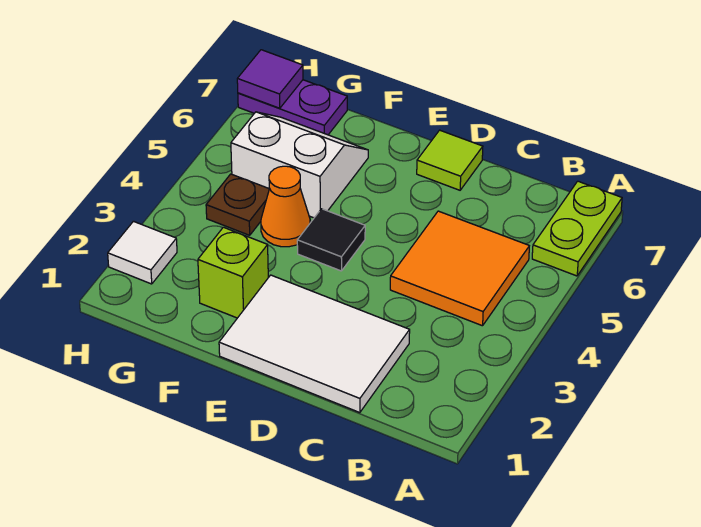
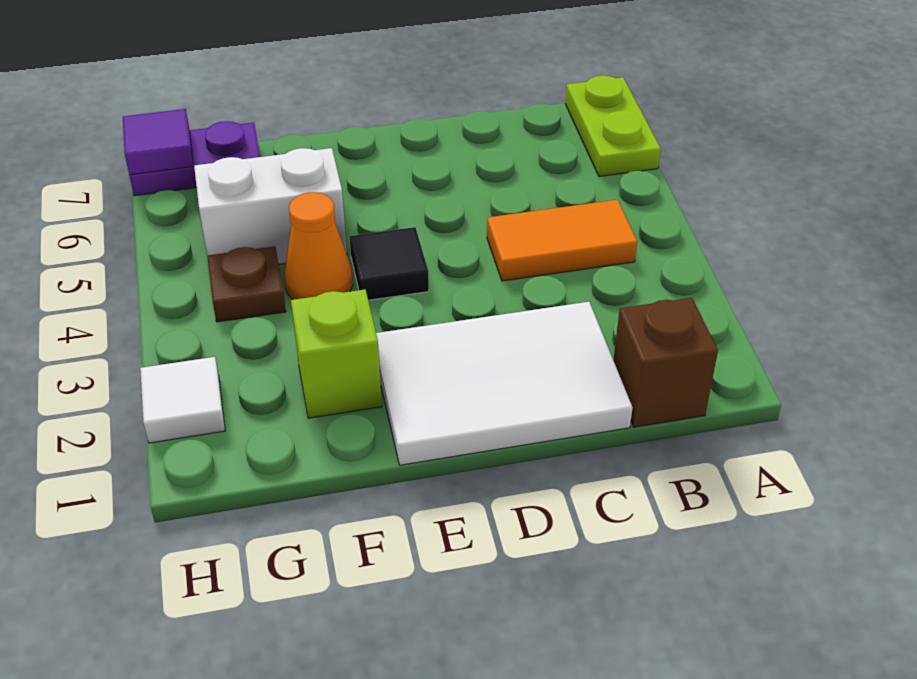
none -> brown brick B1 level 1
orange tile B4:C5 level 1 -> orange tile B4:C4 level 1
lime tile D7 level 1 -> none

